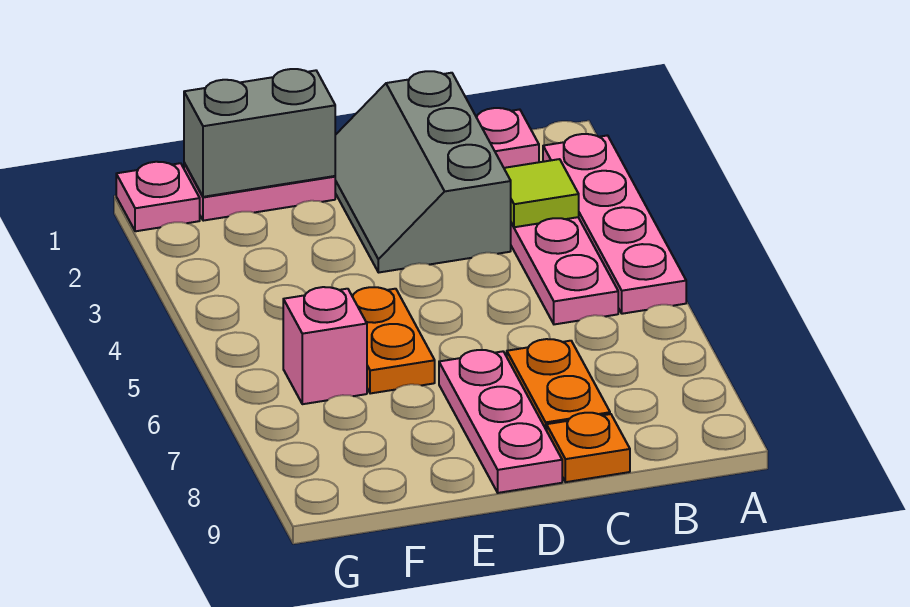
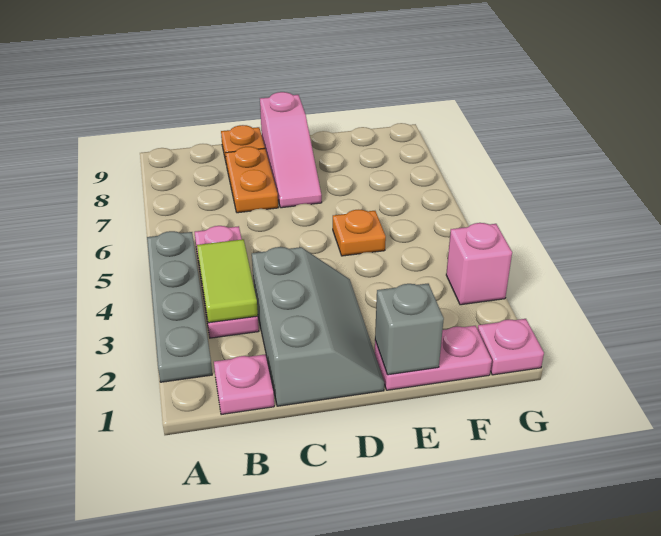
pink plate A2:A5 level 1 -> grey plate A2:A5 level 1
lime tile B3 level 2 -> lime tile B3:B4 level 2
pink plate D7:D9 level 1 -> pink slope D7:D9 level 1 top 9
grey brick E1:F1 level 2 -> grey brick E1 level 2
orange plate E5:E6 level 1 -> orange plate E5 level 1
pink brick F6 level 1 -> pink brick G3 level 1

